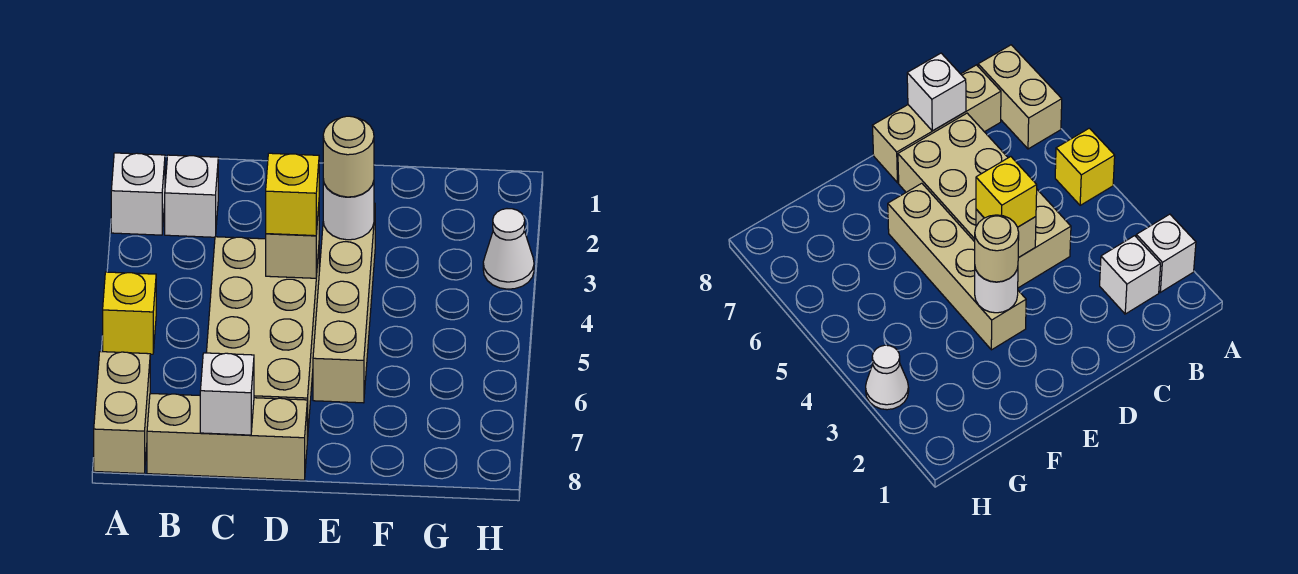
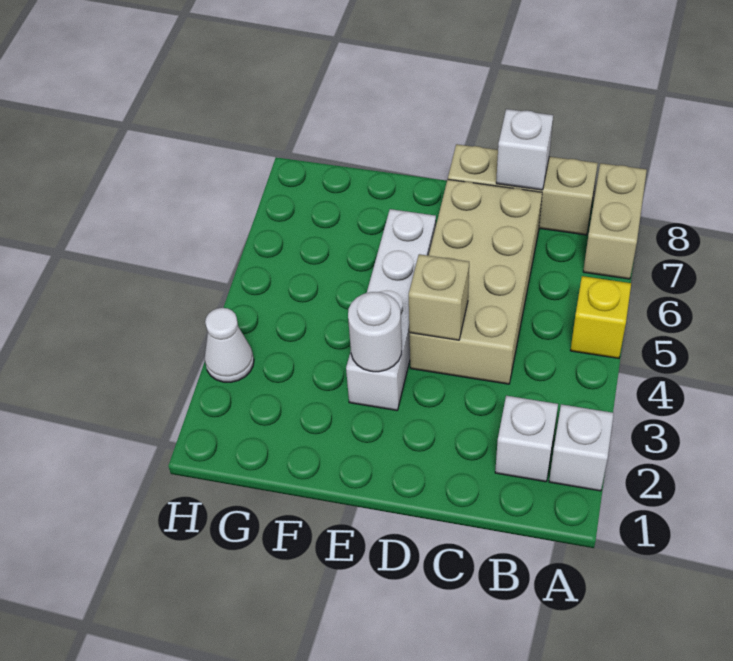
yellow brick D4 level 3 -> none
tan brick E3:E6 level 1 -> white brick E3:E6 level 1
tan round brick E3 level 3 -> none

